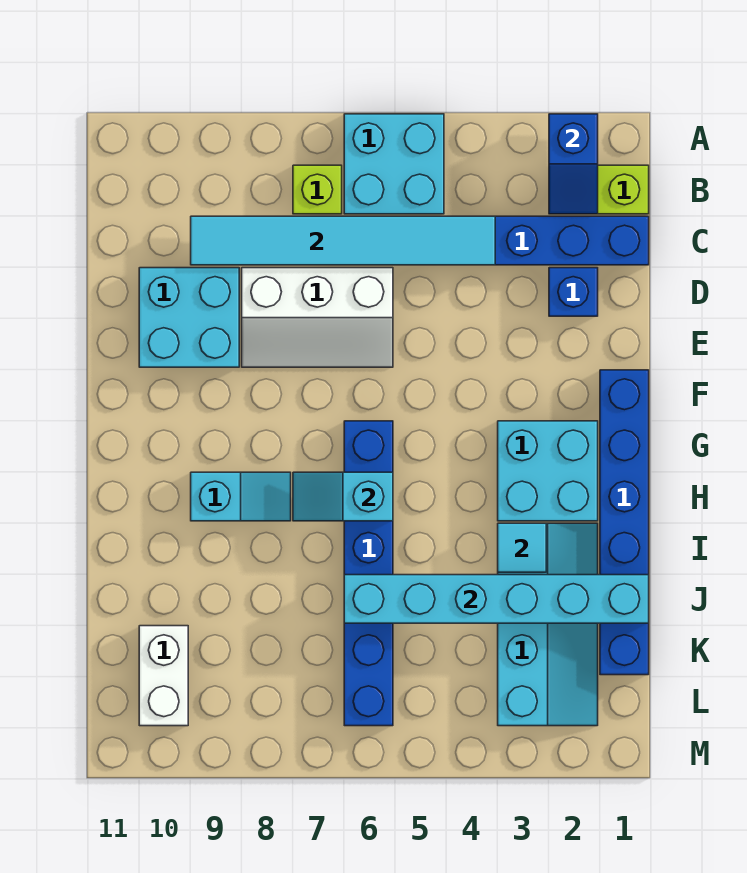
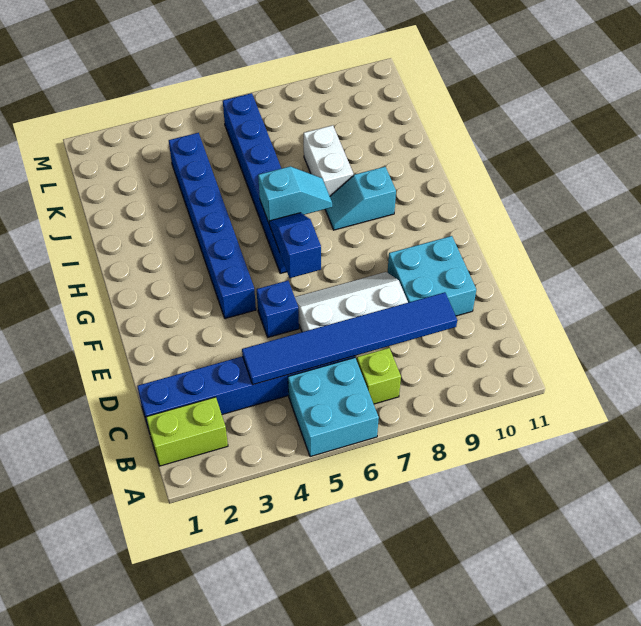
blue slope A2:B2 level 2 top A -> blue slope F6:G6 level 2 top F
cyan tile C4:C9 level 2 -> blue tile C4:C9 level 2
blue brick D2 level 1 -> blue brick E5 level 1
blue brick F1:K1 level 1 -> blue brick F4:K4 level 1
cyan brick G2:H3 level 1 -> none
cyan slope I2:L3 level 1 top 3 -> none
cyan tile I3 level 2 -> none
cyan brick J1:J6 level 2 -> none
white brick K10:L10 level 1 -> white brick I8:J8 level 1

